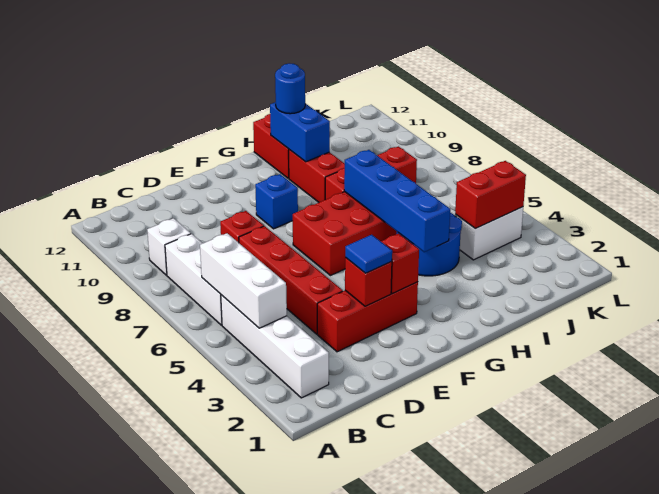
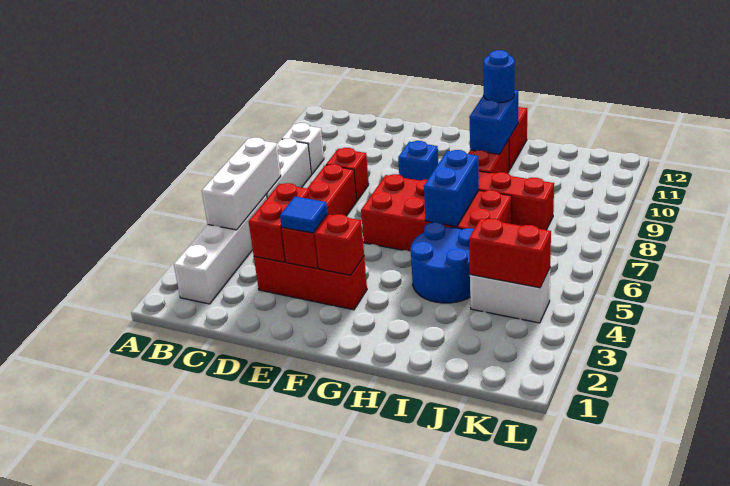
none -> red brick D3:D4 level 2
blue brick H4:H7 level 2 -> blue brick H6:H7 level 2

